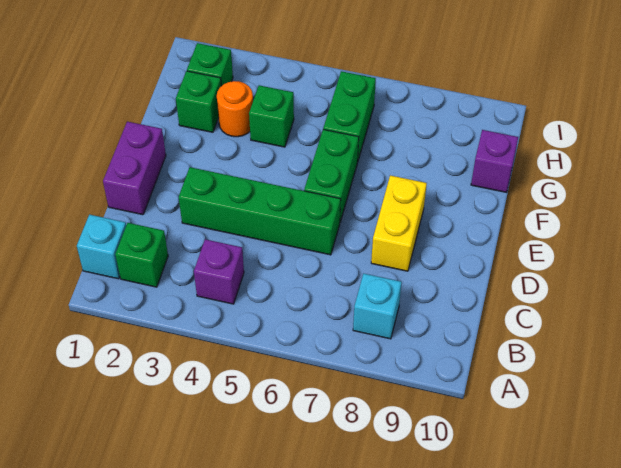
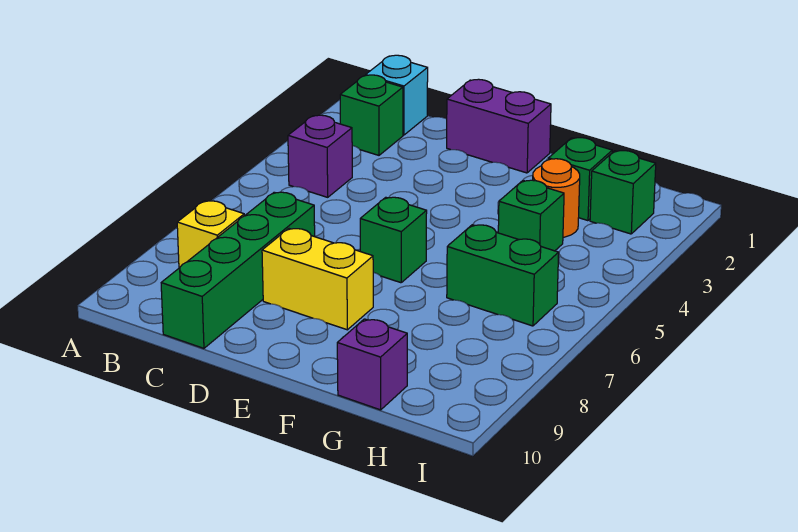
cyan brick B8 level 1 -> yellow brick B8 level 1
green brick D3:D6 level 1 -> green brick C7:C10 level 1
green brick E6:F6 level 1 -> green brick E6 level 1

